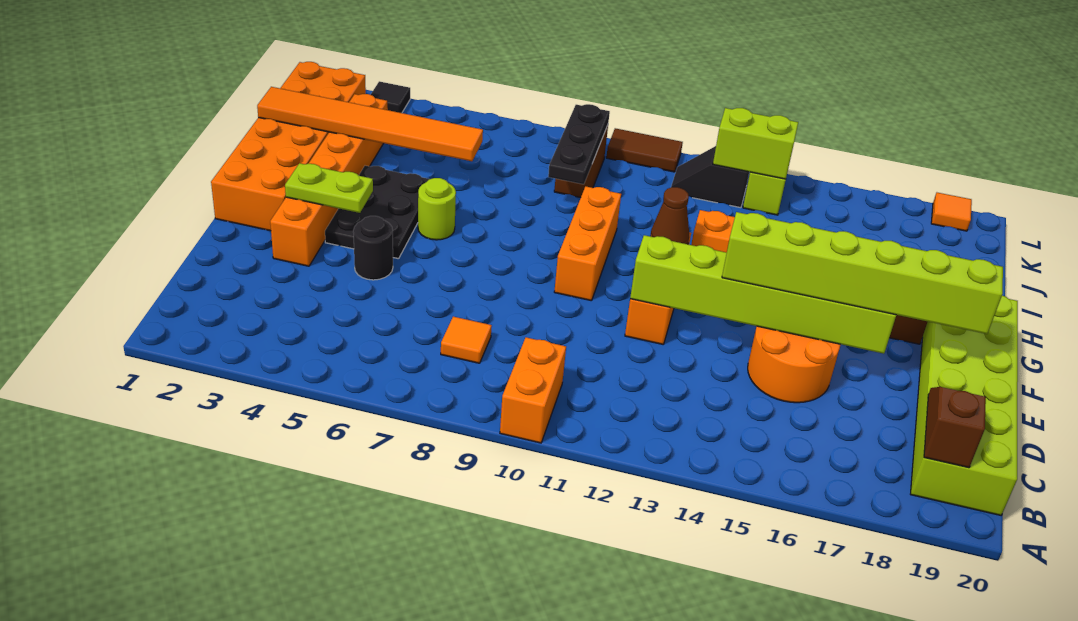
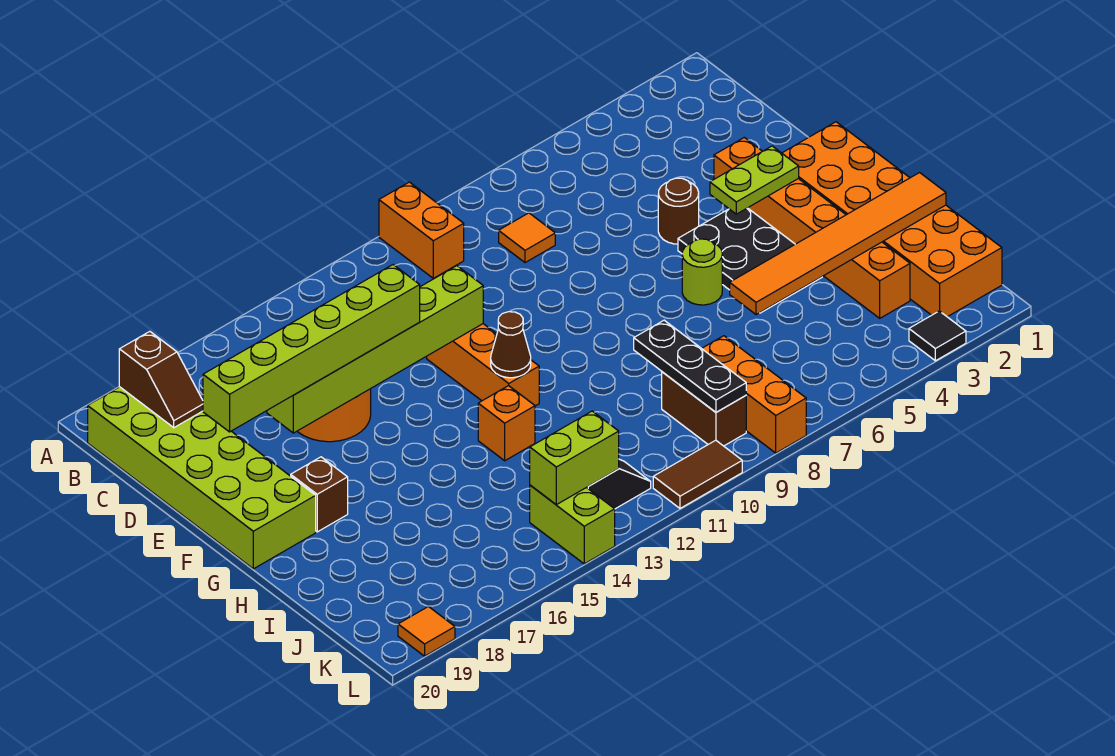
black round brick E5 level 1 -> brown round brick E5 level 1
orange brick F10:H10 level 1 -> orange brick J8:L8 level 1

